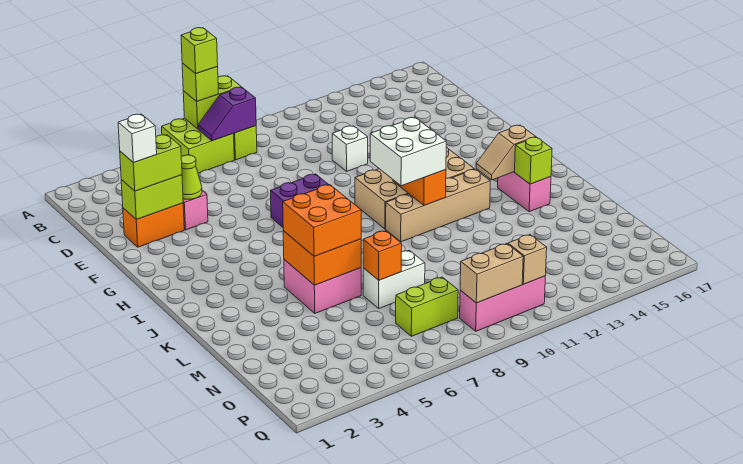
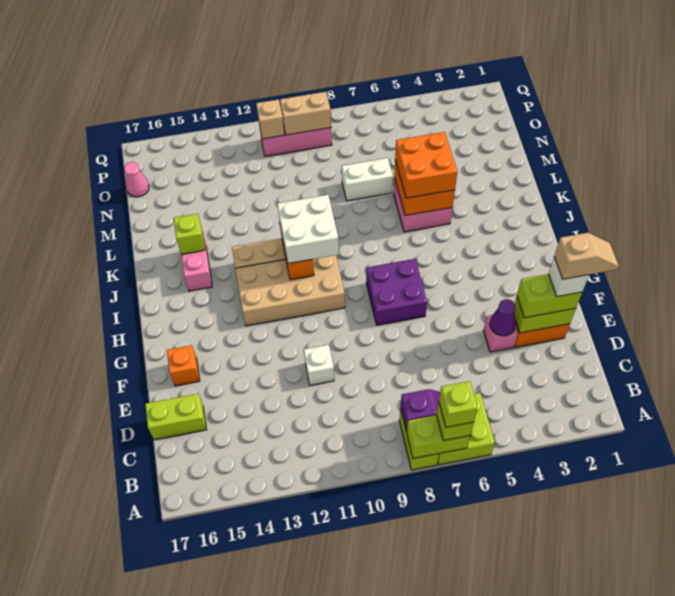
lime cone E4 level 2 -> purple cone E4 level 2
tan slope J14:J15 level 2 top 15 -> tan slope E1:E2 level 5 top 2
orange brick M7 level 2 -> orange brick F16 level 1
lime brick O7:O8 level 1 -> lime brick D16:D17 level 1
none -> pink cone O17 level 1

